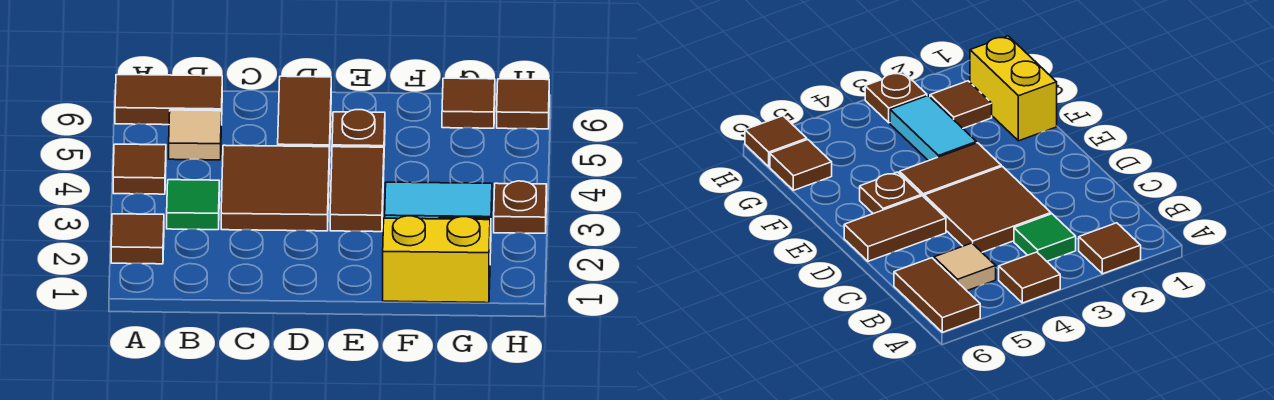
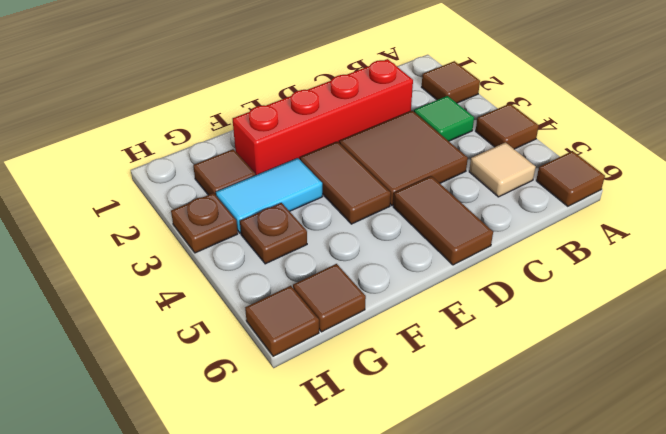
brown tile A6:B6 level 1 -> brown tile A6 level 1
none -> red brick C2:F2 level 1
brown plate E5 level 1 -> brown plate G4 level 1
yellow brick F1:G1 level 1 -> none

